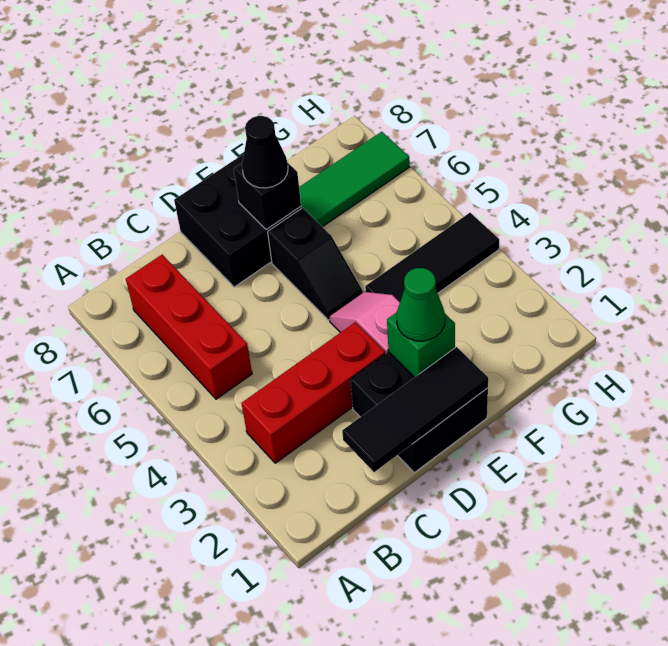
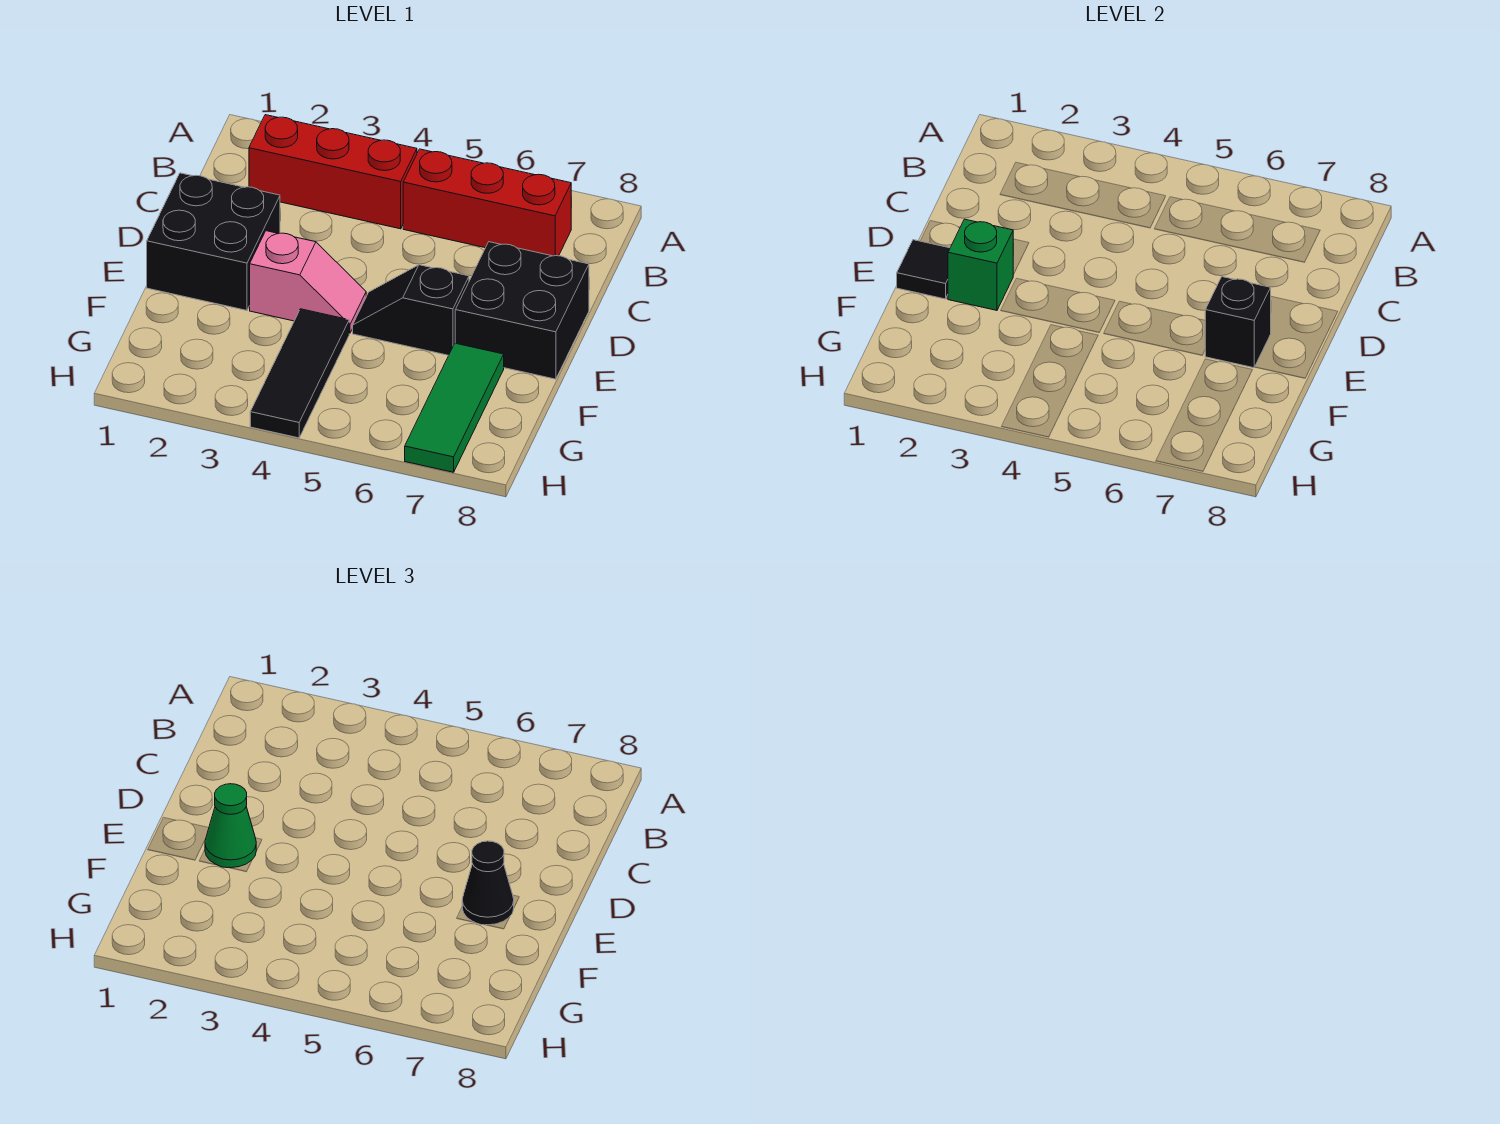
red brick B3:D3 level 1 -> red brick B2:B4 level 1
black tile C1:E1 level 2 -> black tile E1 level 2

